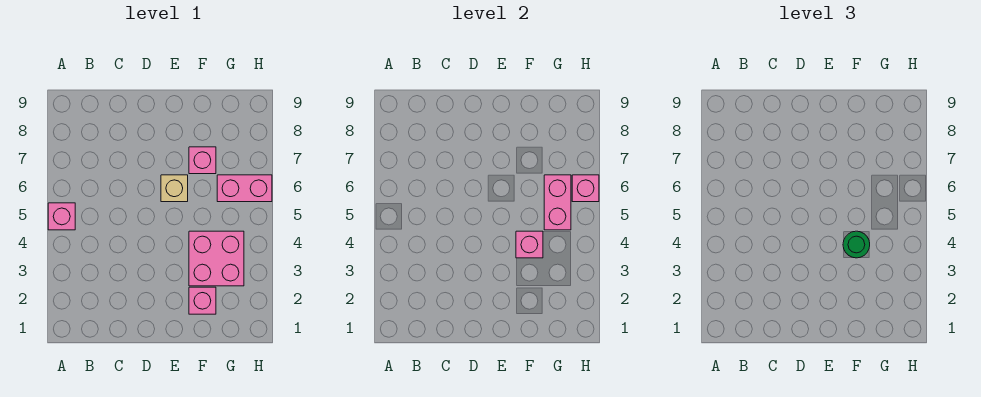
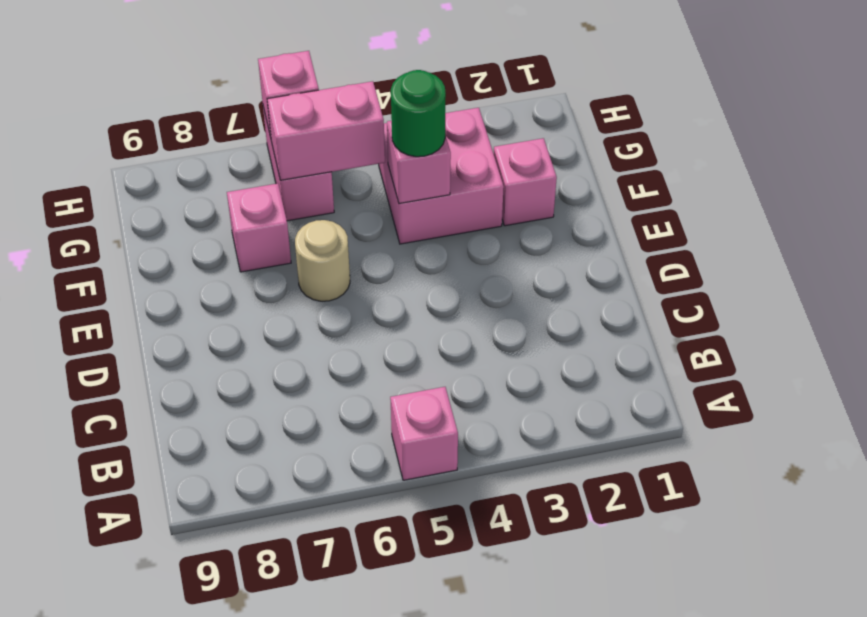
tan brick E6 level 1 -> tan round brick E6 level 1

